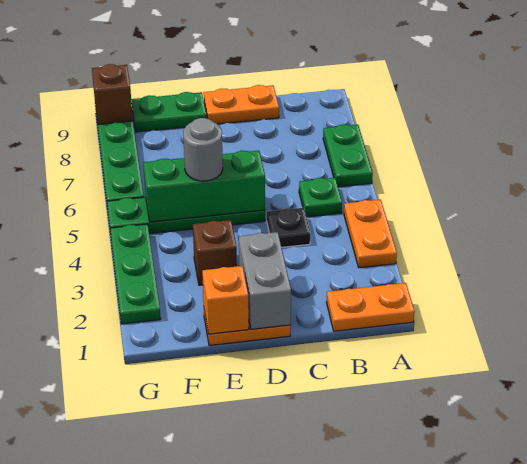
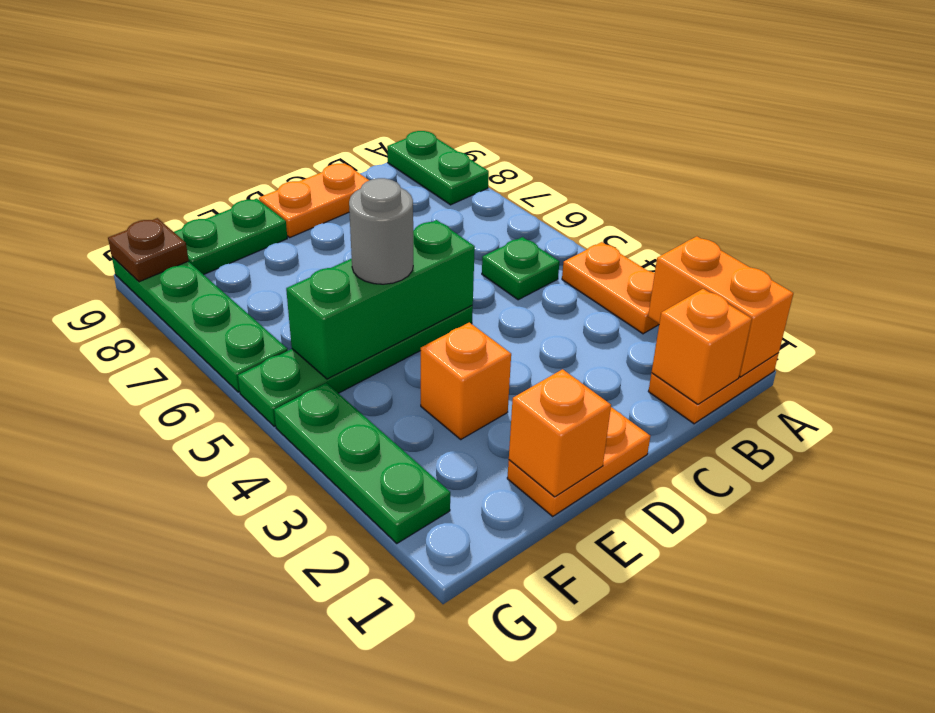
none -> orange brick A1:A2 level 2
green plate A6:A7 level 1 -> green plate A8:A9 level 1
none -> orange brick B1 level 2
black plate C4 level 1 -> none
grey brick D1:D2 level 2 -> none
brown brick E3 level 1 -> orange brick E3 level 1
brown brick G9 level 2 -> brown plate G9 level 2

